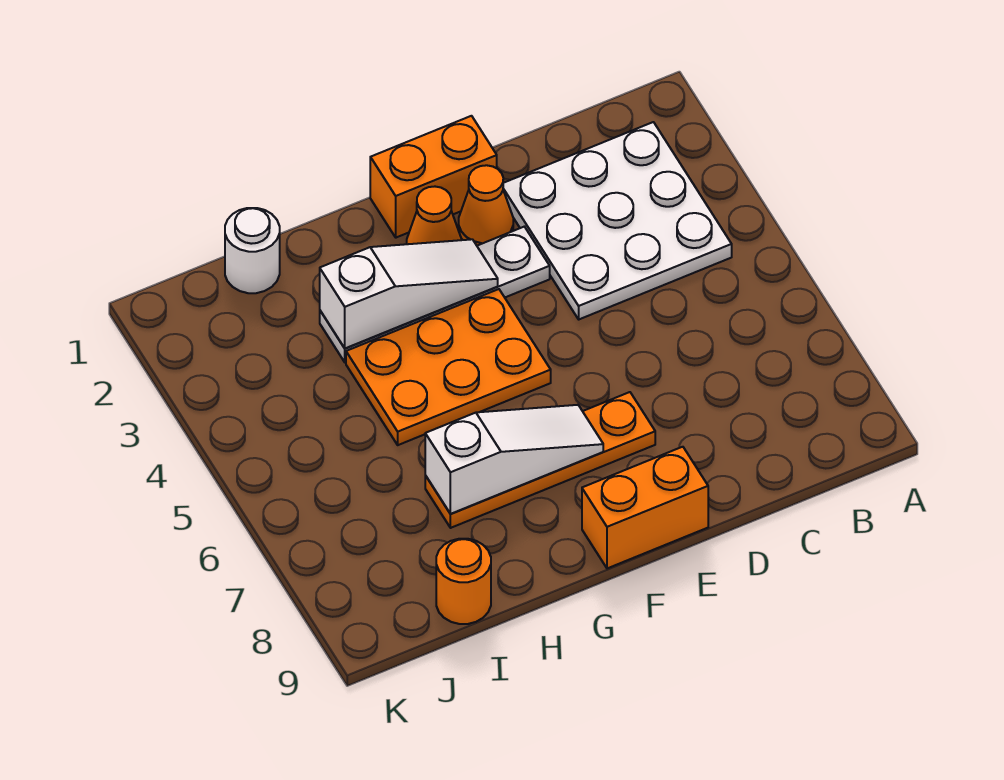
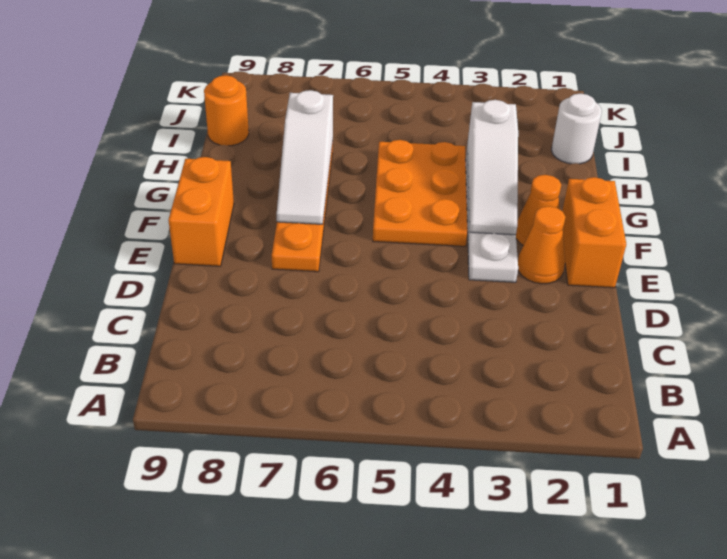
white plate B2:D4 level 1 -> none

